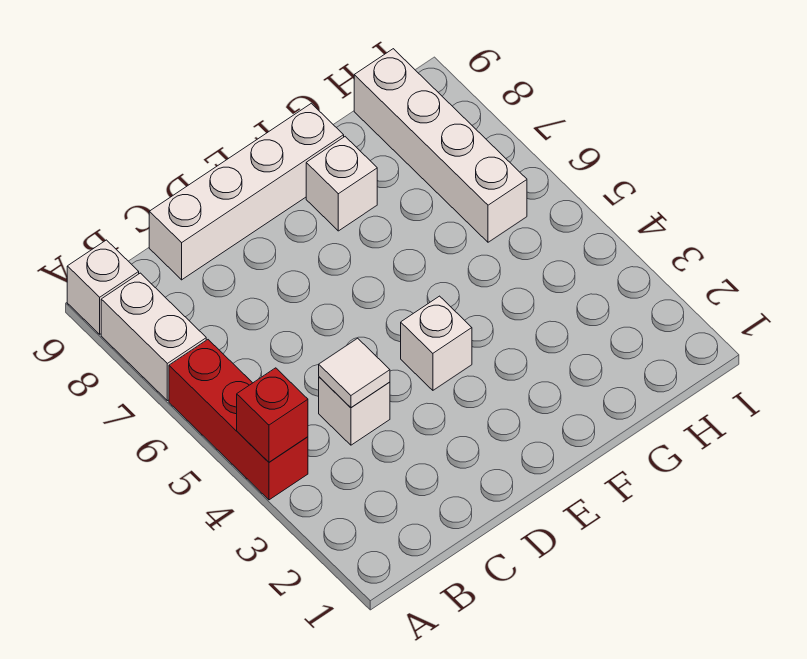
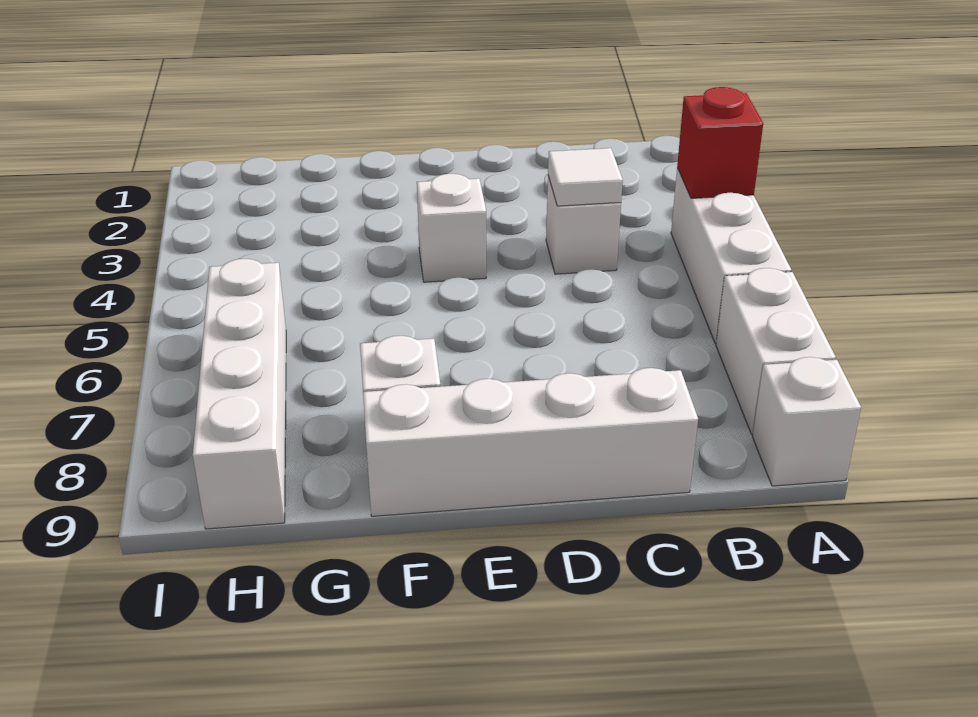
red brick A4:A6 level 1 -> white brick A4:A6 level 1

